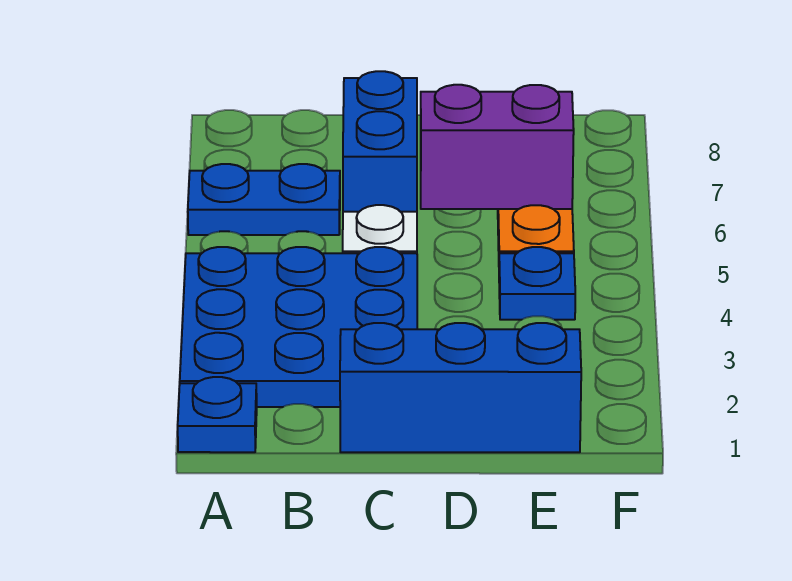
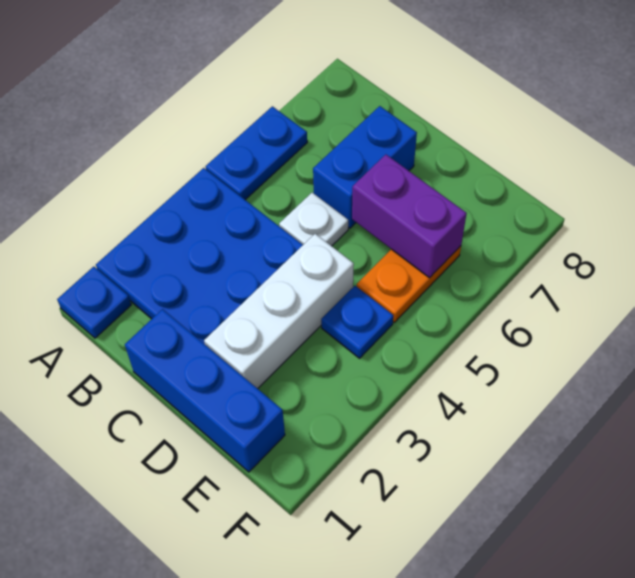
blue plate A6:B6 level 1 -> blue plate A5:A6 level 1
none -> white brick D2:D4 level 1

